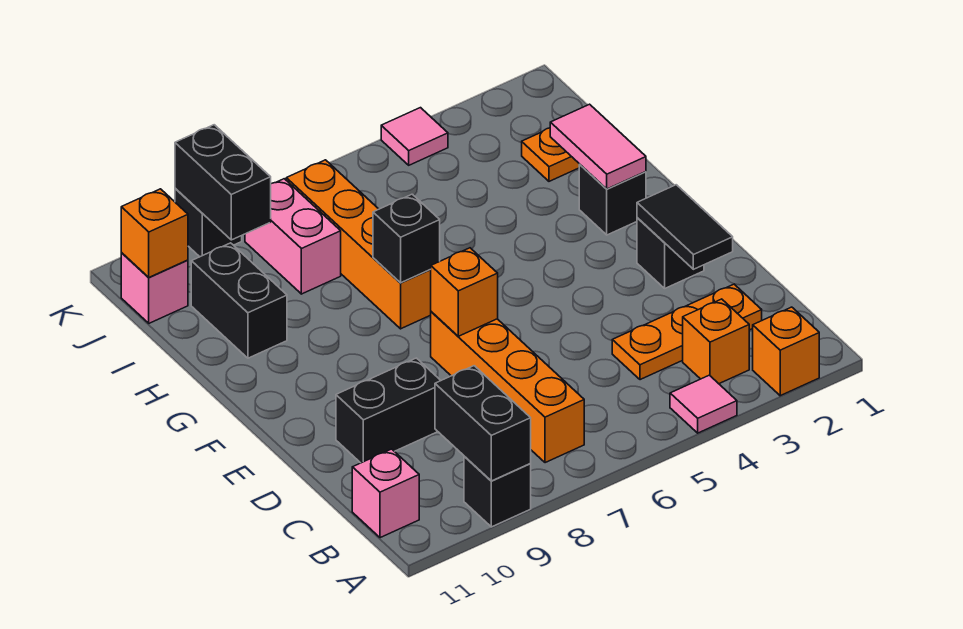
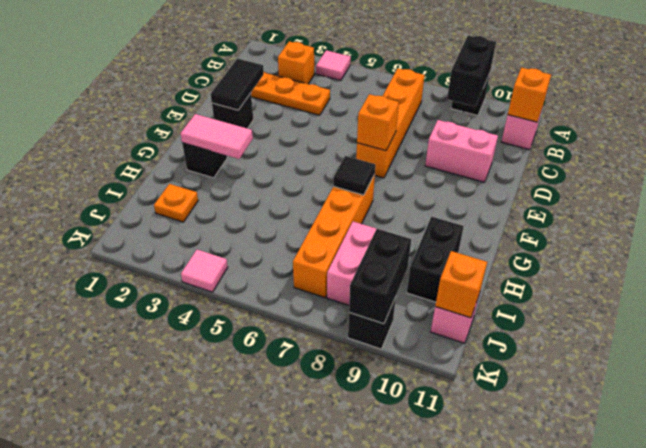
orange brick A2 level 1 -> orange brick B11 level 2
black brick D9:D10 level 1 -> pink brick D9:D10 level 1
pink tile G2:H2 level 2 -> pink tile G2:G3 level 2
black brick G7 level 2 -> black tile G7 level 2

